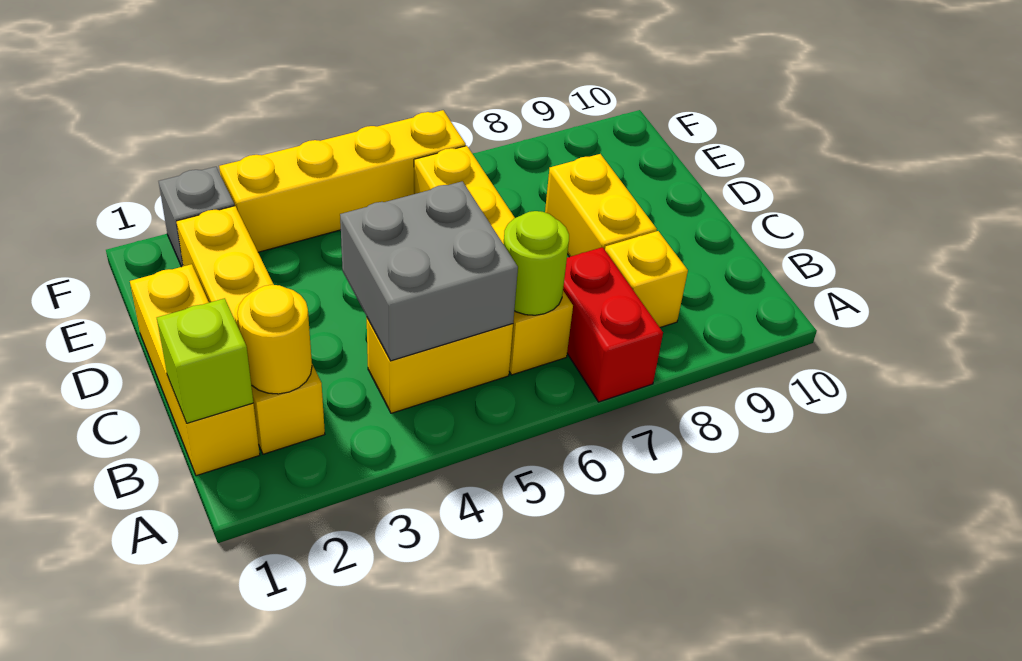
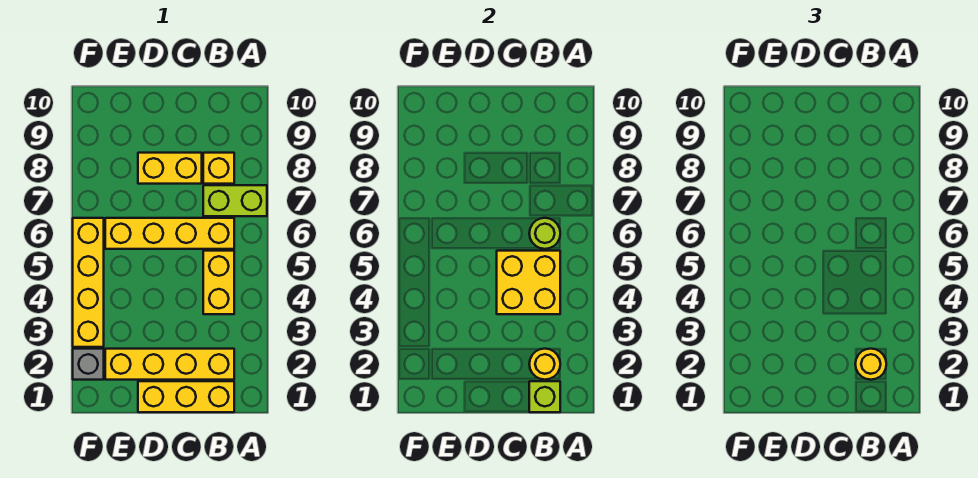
red brick A7:B7 level 1 -> lime brick A7:B7 level 1
none -> yellow round brick B2 level 3
grey brick B4:C5 level 2 -> yellow brick B4:C5 level 2

